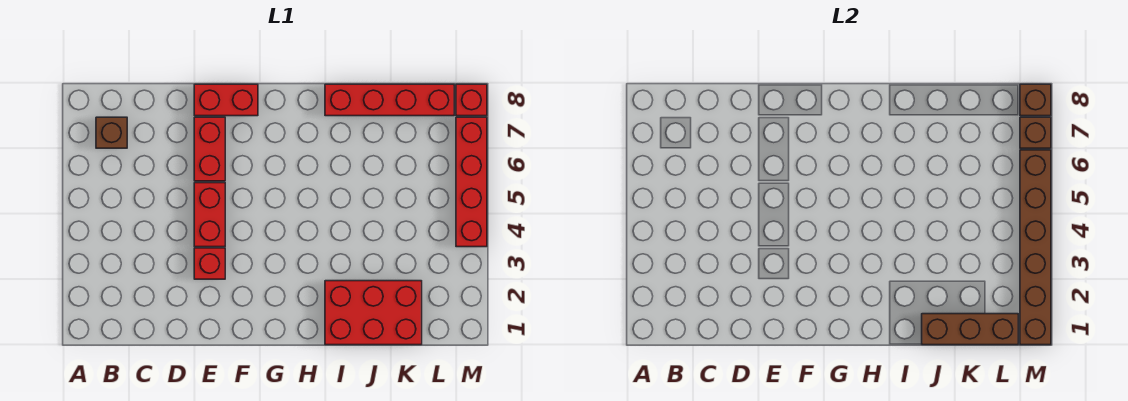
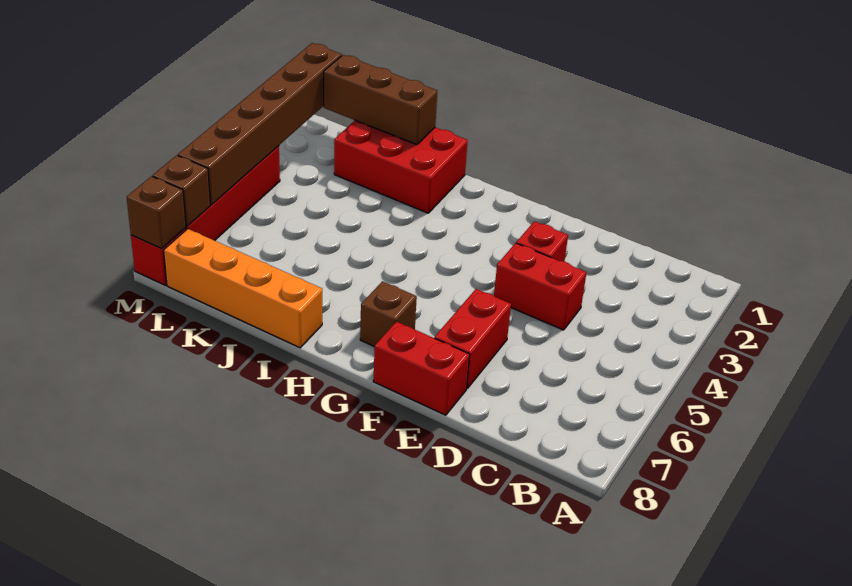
brown brick B7 level 1 -> brown brick G7 level 1
red brick E4:E5 level 1 -> red brick D4:E4 level 1
red brick I8:L8 level 1 -> orange brick I8:L8 level 1

